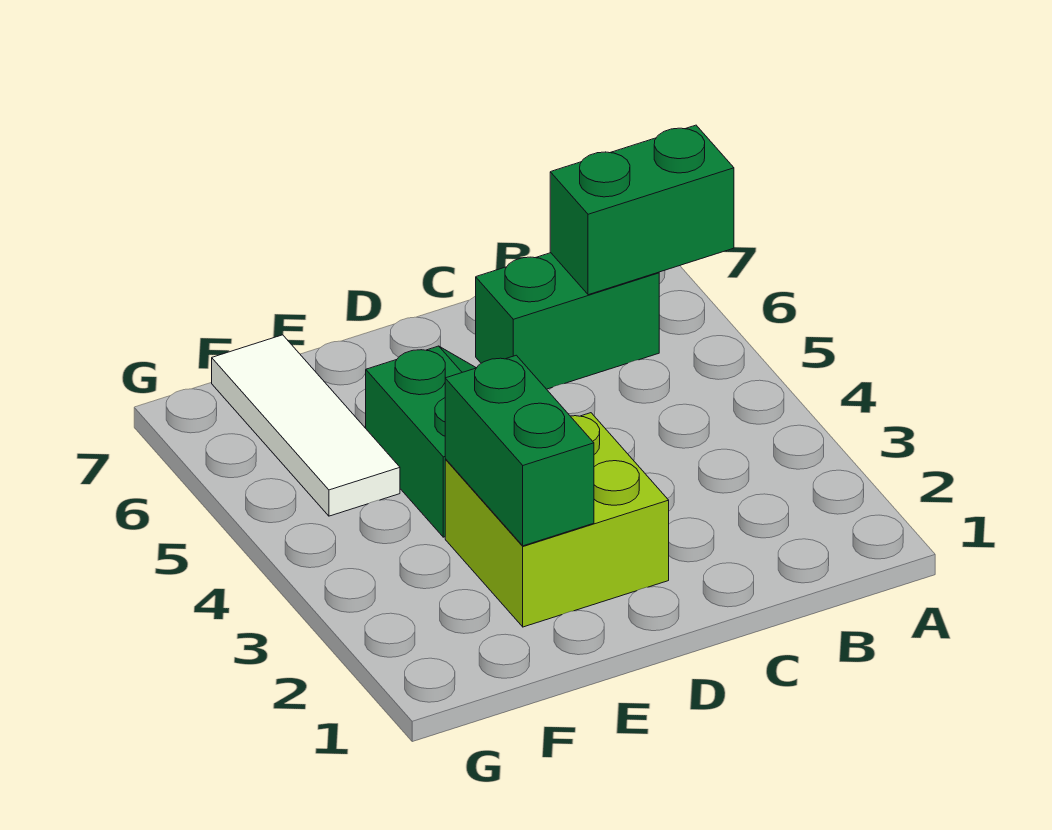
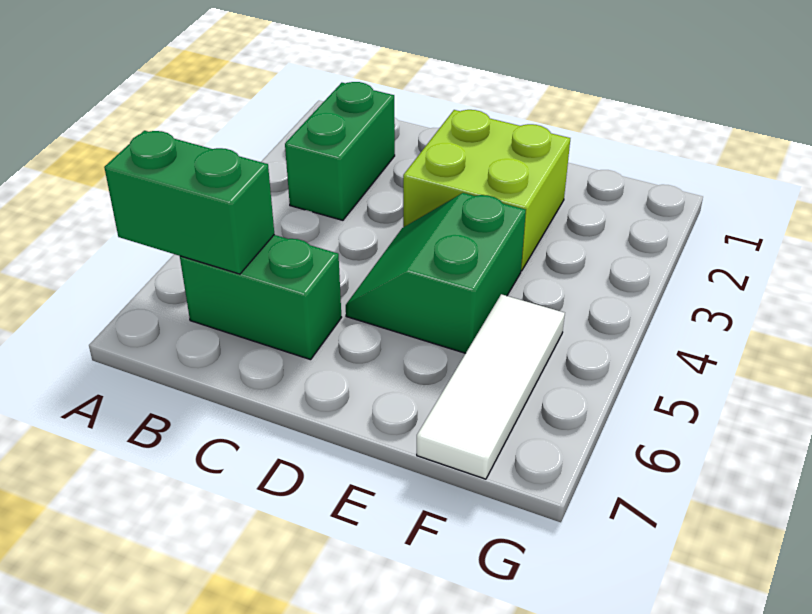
green brick E2:E3 level 2 -> green brick B2:B3 level 1

